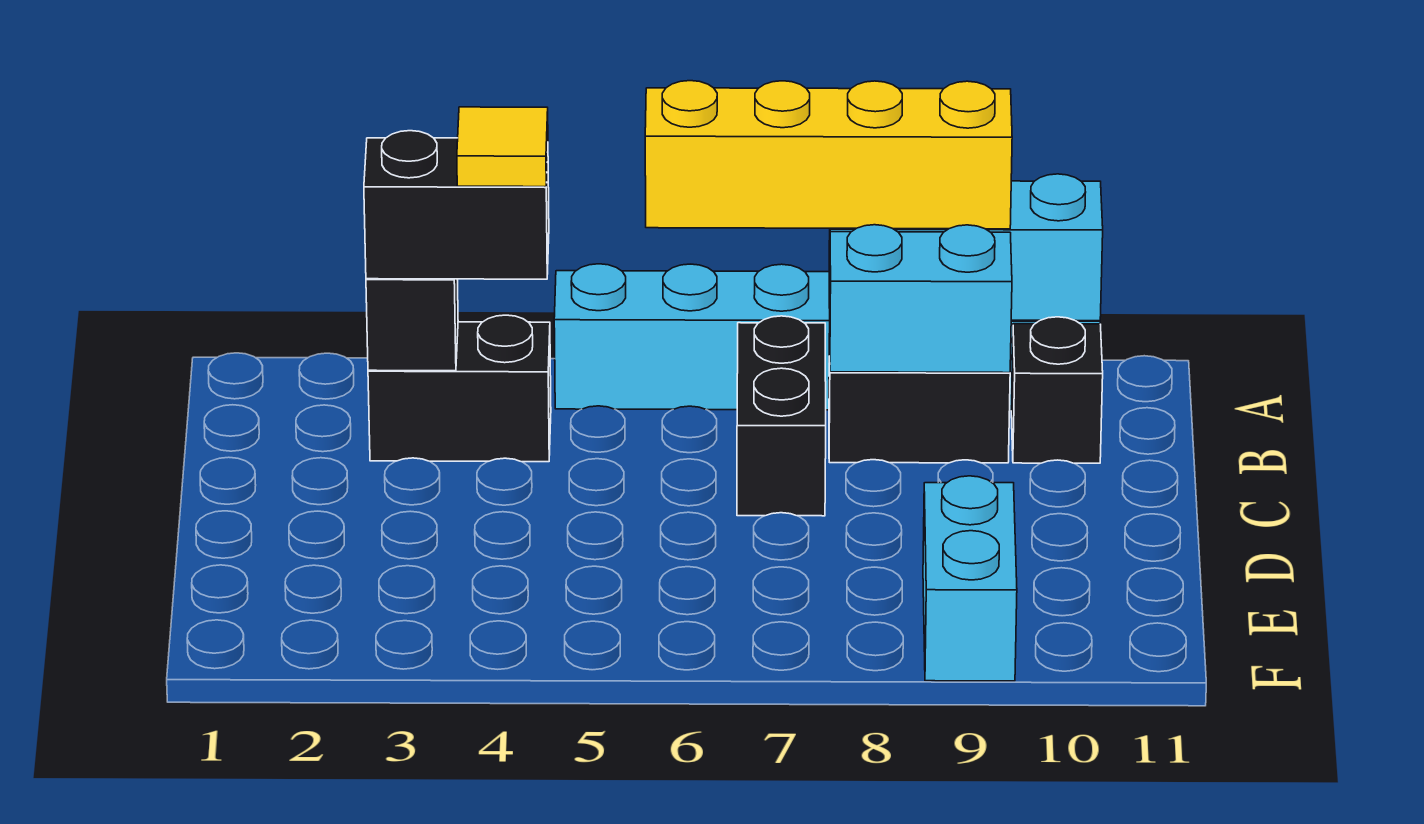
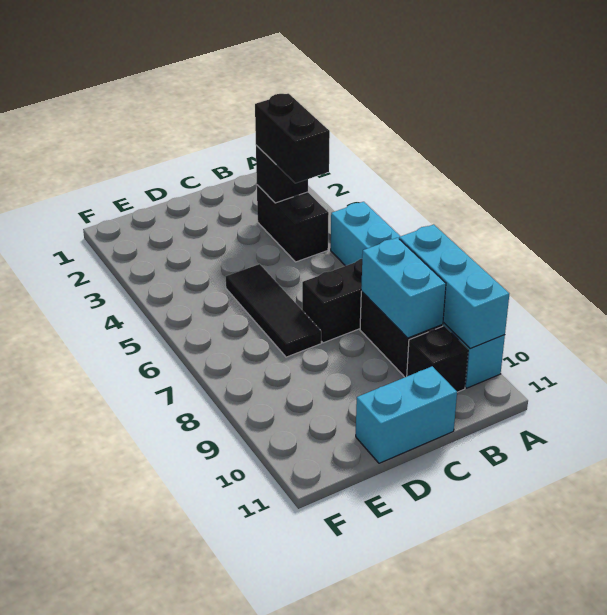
yellow brick A6:A9 level 3 -> none
yellow tile B4 level 4 -> none
none -> black tile D5:D7 level 1
cyan brick E9:F9 level 1 -> cyan brick C11:D11 level 1

